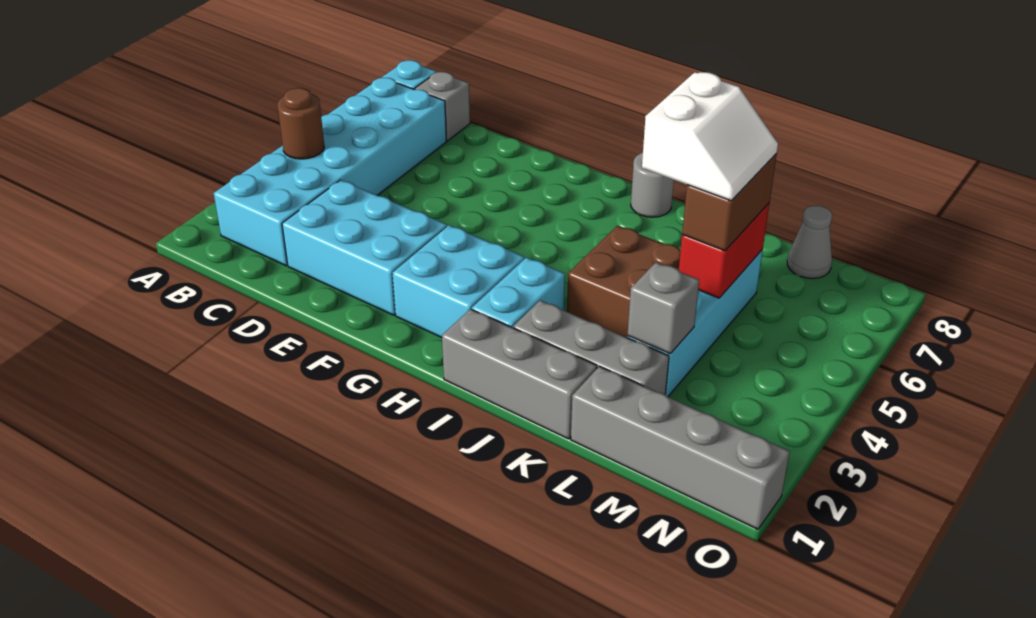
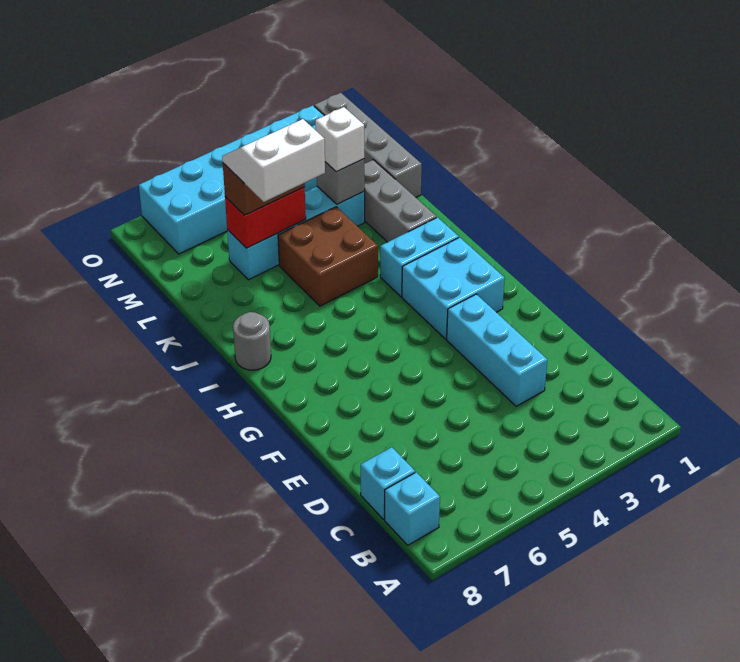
cyan brick B2:C7 level 1 -> cyan brick N2:O7 level 1
brown round brick B4 level 2 -> none
grey brick C8 level 1 -> cyan brick C8 level 1
cyan brick D2:F3 level 1 -> cyan brick D3:F3 level 1
grey brick I1:K1 level 1 -> none
none -> white brick L3 level 3
grey cone M8 level 1 -> none

